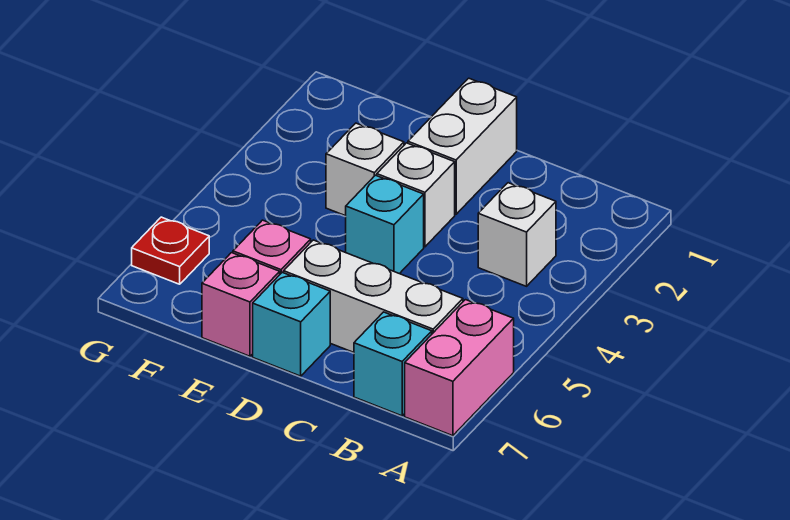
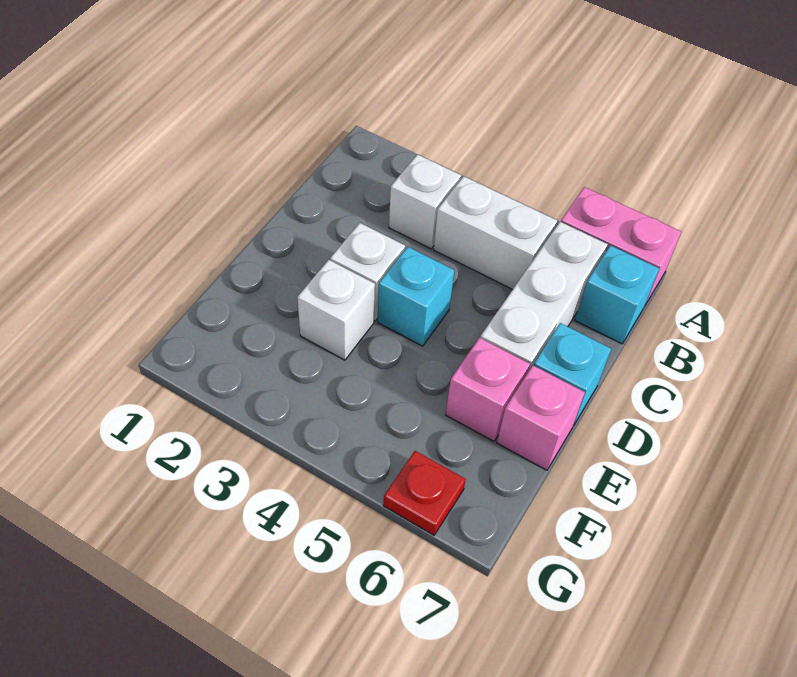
white brick D1:D2 level 1 -> white brick B4:B5 level 1

